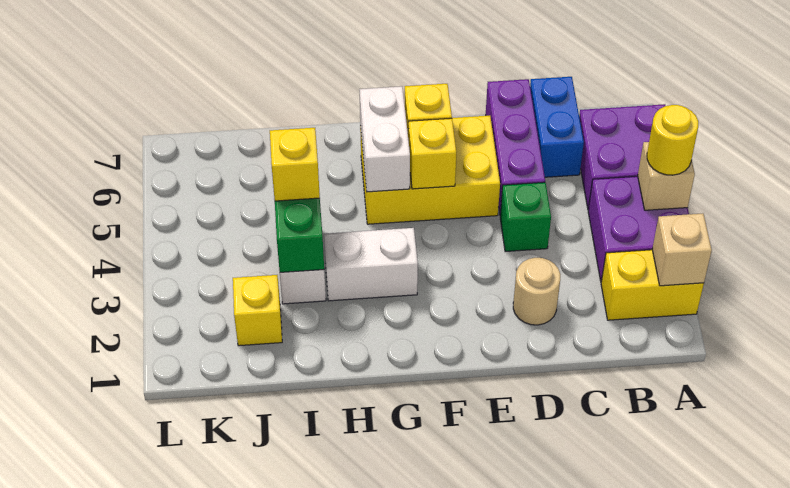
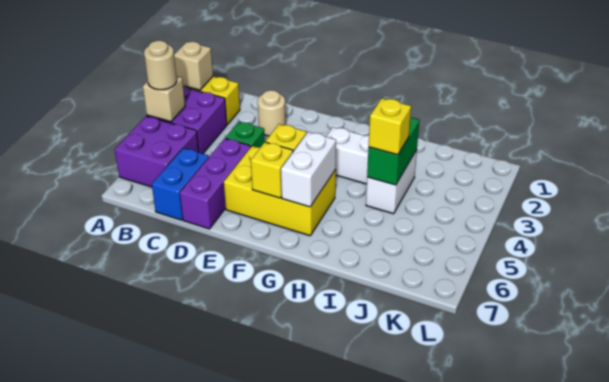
yellow round brick A4 level 3 -> tan round brick A4 level 3
yellow brick J2 level 1 -> none

